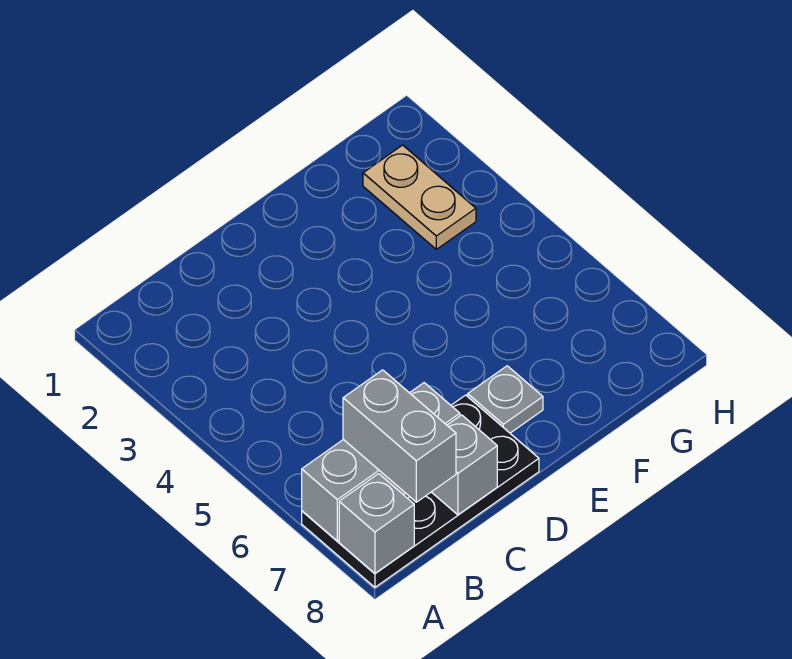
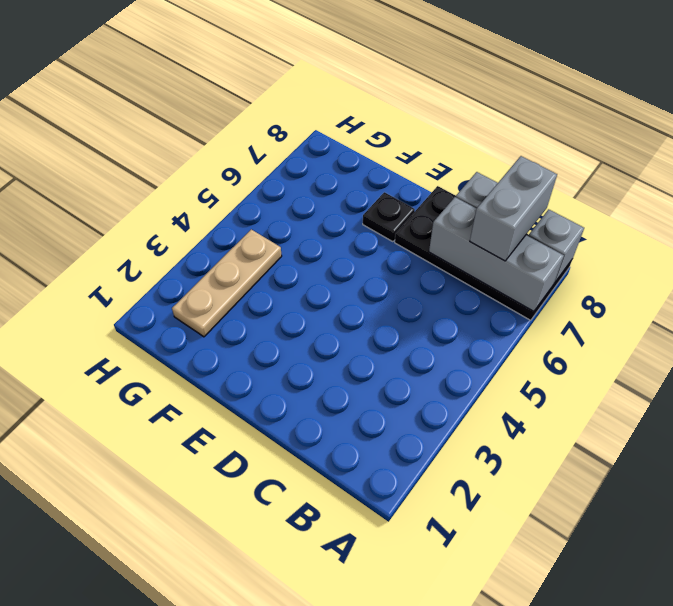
grey plate E7 level 1 -> black plate E7 level 1
tan plate G2:G3 level 1 -> tan plate G2:G4 level 1

